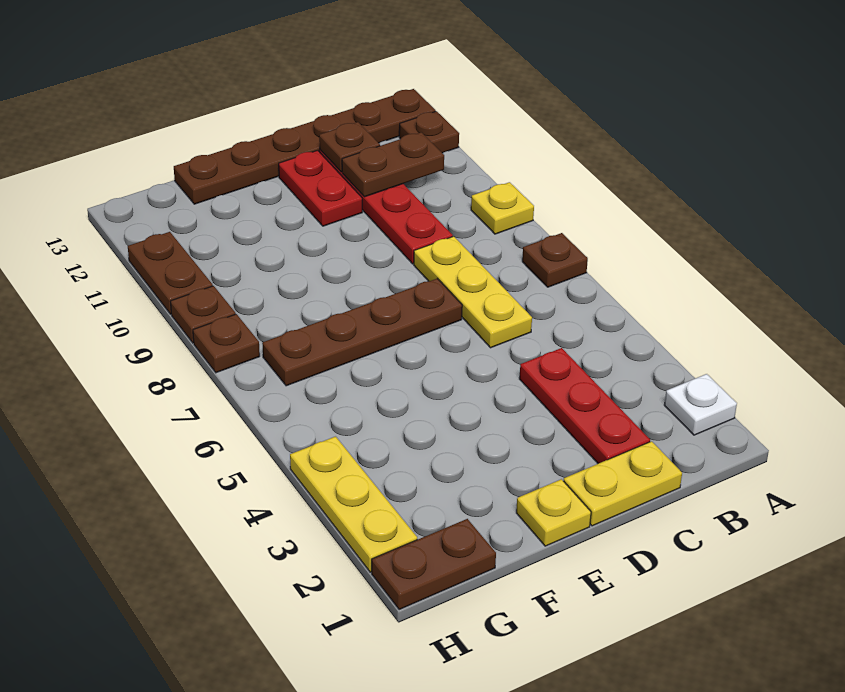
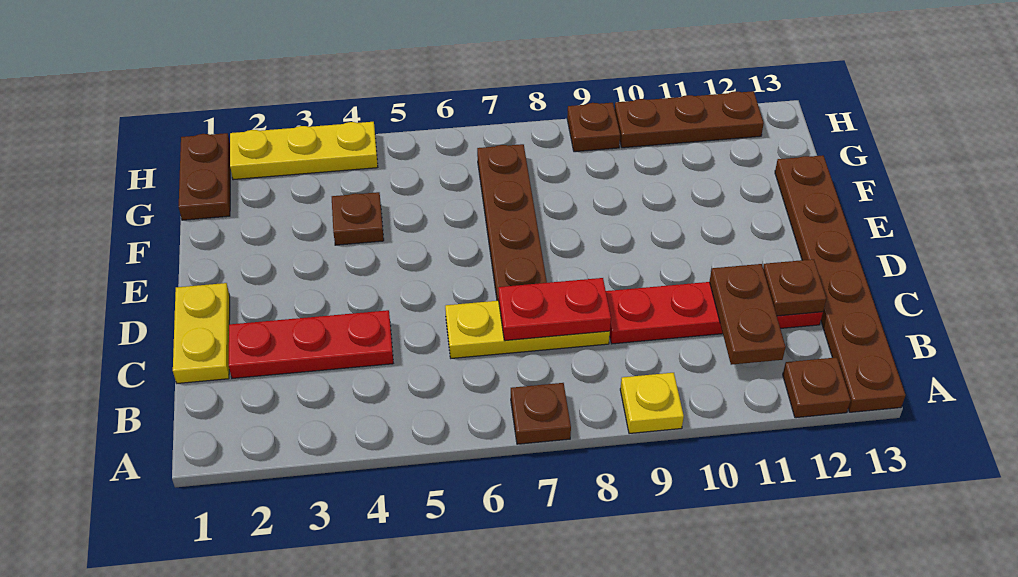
white plate A2 level 1 -> none
red plate D11:D12 level 1 -> red plate C7:C8 level 2
yellow plate E1 level 1 -> none
brown plate H8 level 1 -> brown plate F4 level 1
brown plate H10:H11 level 1 -> brown plate H10:H12 level 1

